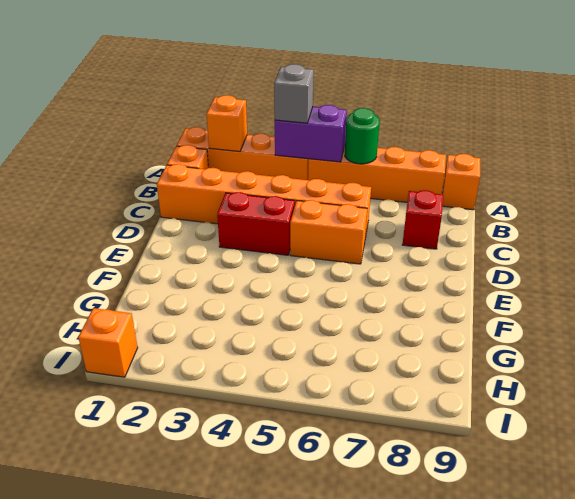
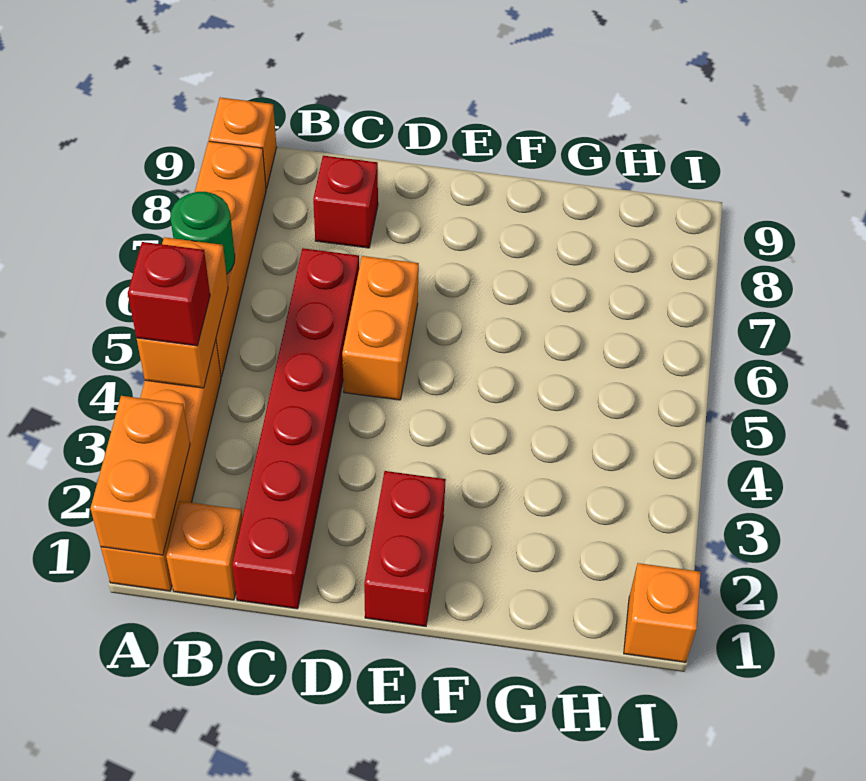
orange brick A2 level 2 -> orange brick A1:A2 level 2
purple brick A4:A5 level 2 -> orange brick A4:A5 level 2
grey brick A4 level 3 -> red brick A4 level 3
orange brick C1:C6 level 1 -> red brick C1:C6 level 1
red brick D3:D4 level 1 -> red brick E1:E2 level 1

